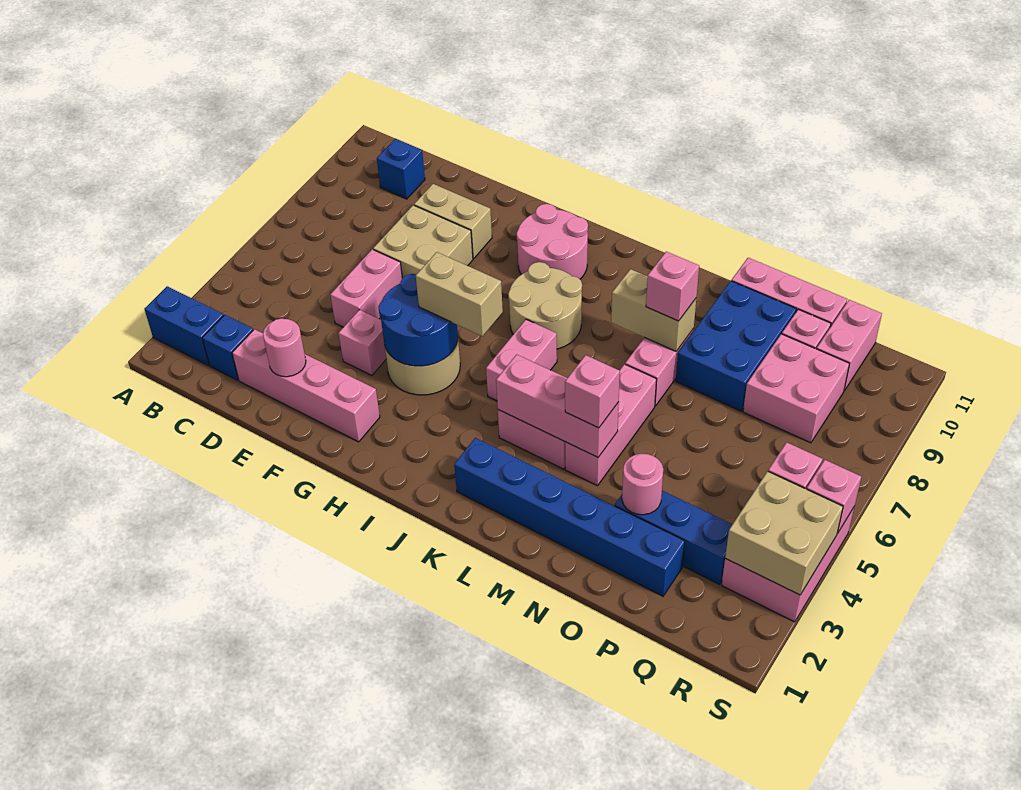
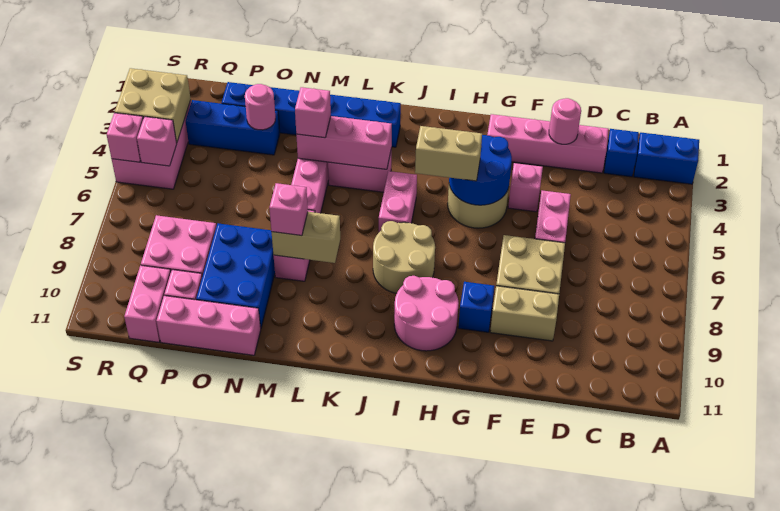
blue brick C10 level 1 -> blue brick G9 level 1

